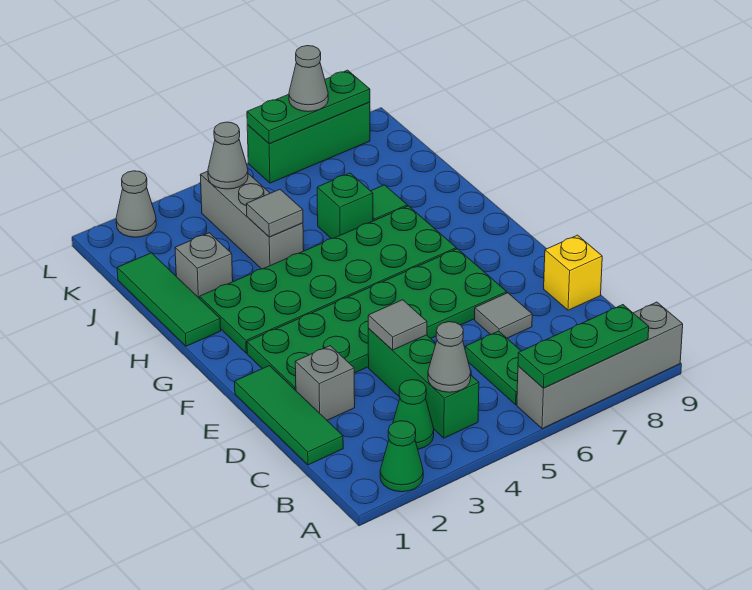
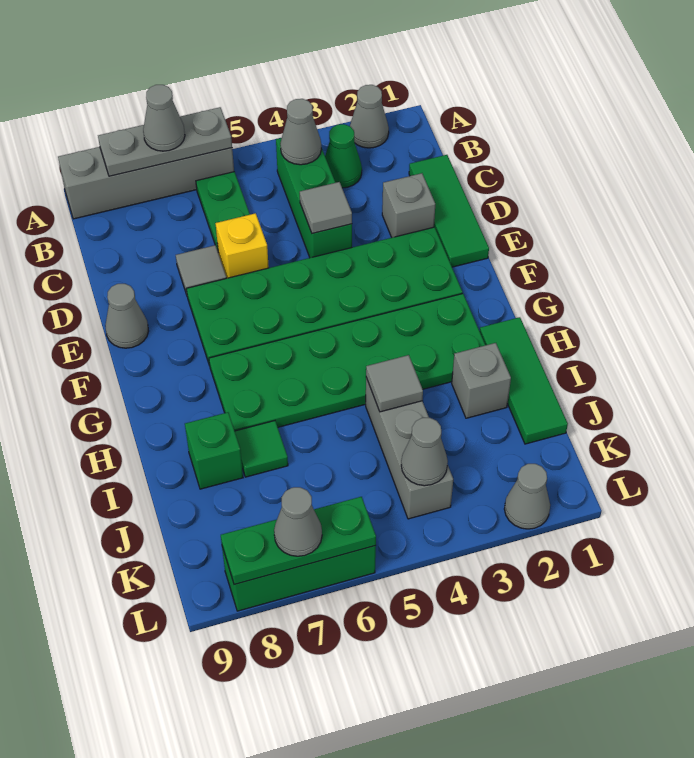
green cone A2 level 1 -> grey cone A2 level 1
green plate A6:A8 level 2 -> grey plate A6:A8 level 2
none -> grey cone A7 level 3
yellow brick D9 level 1 -> yellow brick D6 level 1
none -> grey cone E9 level 1
green brick I6 level 1 -> green brick I8 level 1

